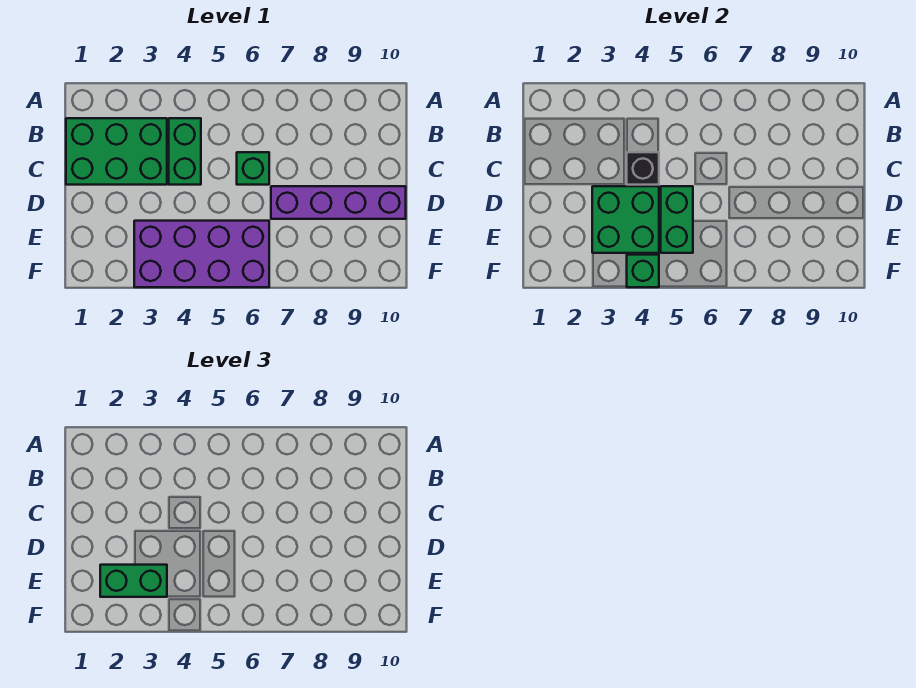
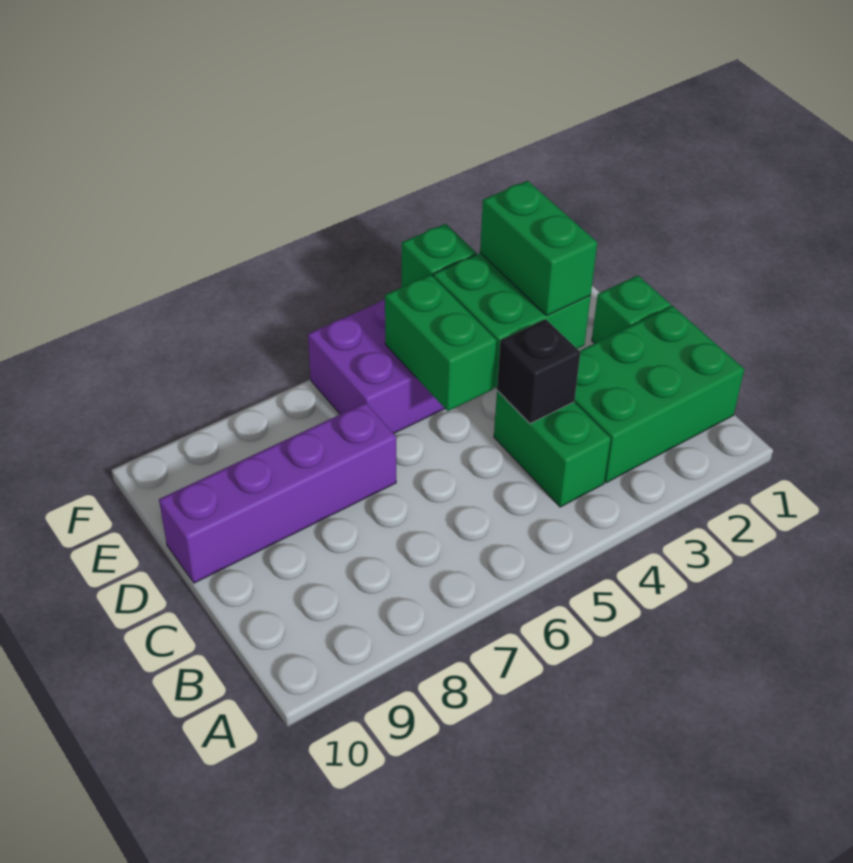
green brick C6 level 1 -> green brick D1 level 1
green brick E2:E3 level 3 -> green brick D3:E3 level 3

